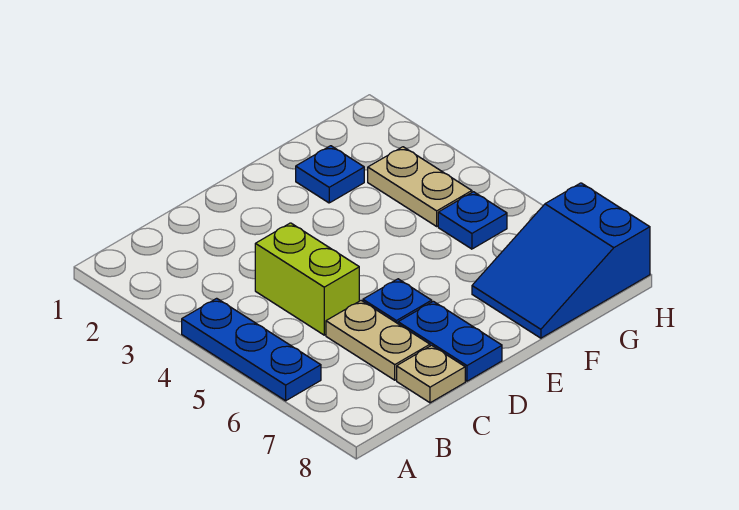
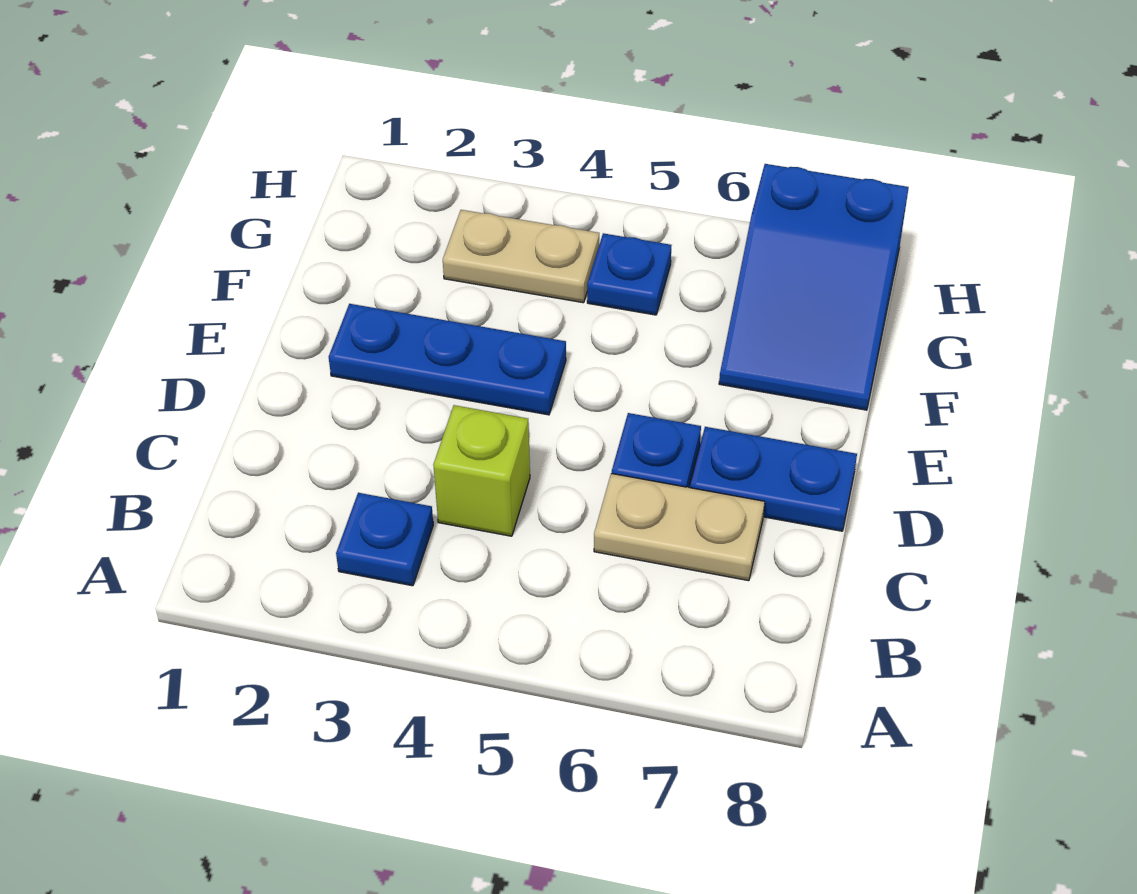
blue plate A4:A6 level 1 -> blue plate E2:E4 level 1
lime brick C4:C5 level 1 -> lime brick C4 level 1
tan plate C8 level 1 -> none
blue plate F2 level 1 -> blue plate B3 level 1

